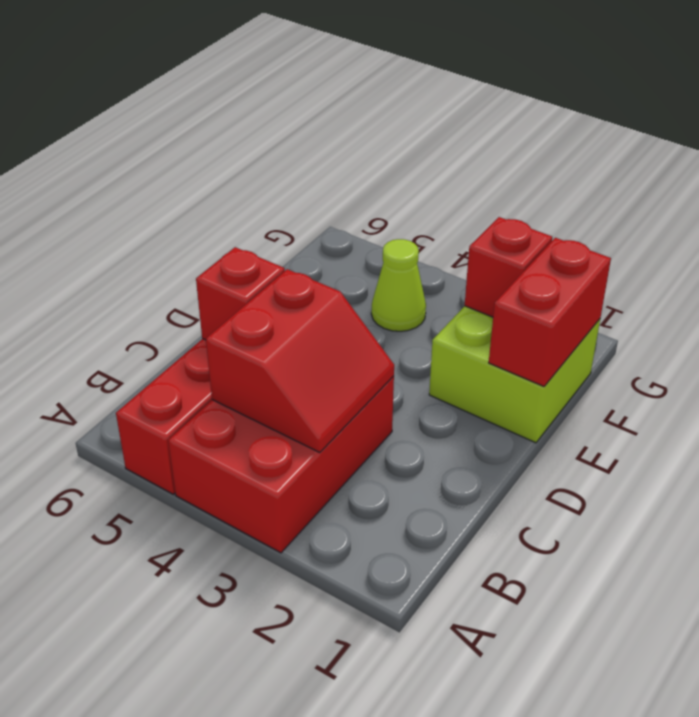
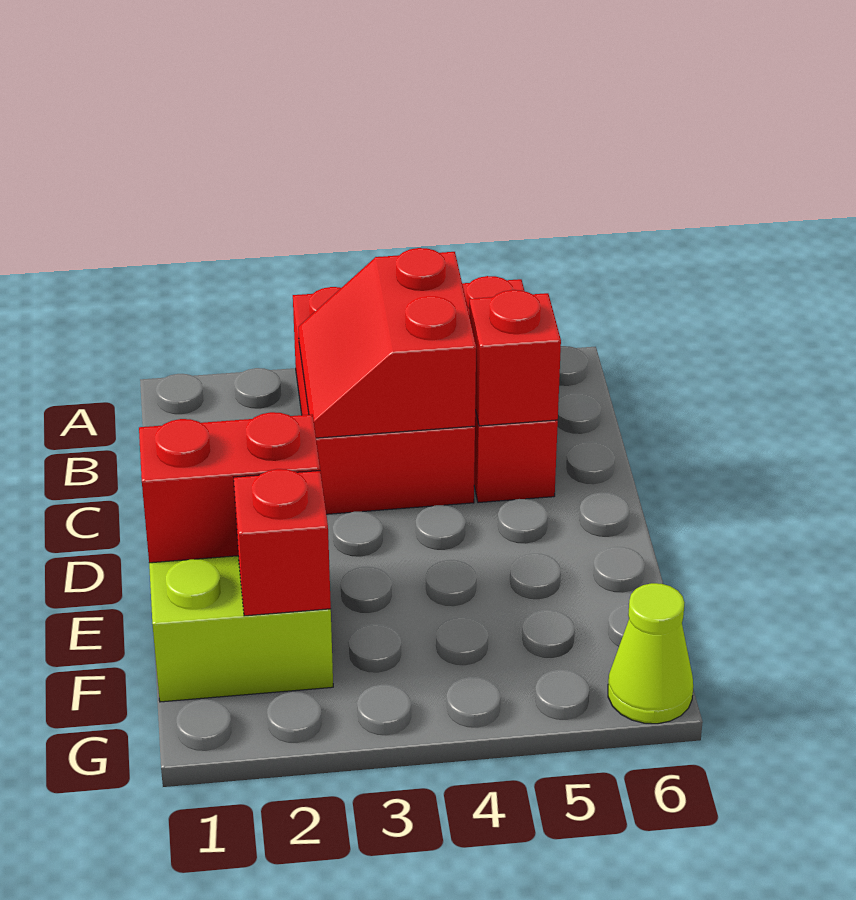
red brick E1:F1 level 2 -> red brick E1:E2 level 2
lime cone F4 level 1 -> lime cone G6 level 1

